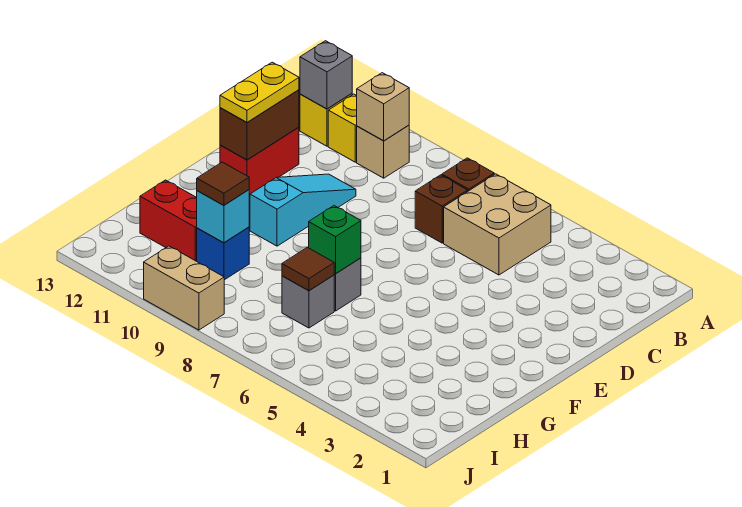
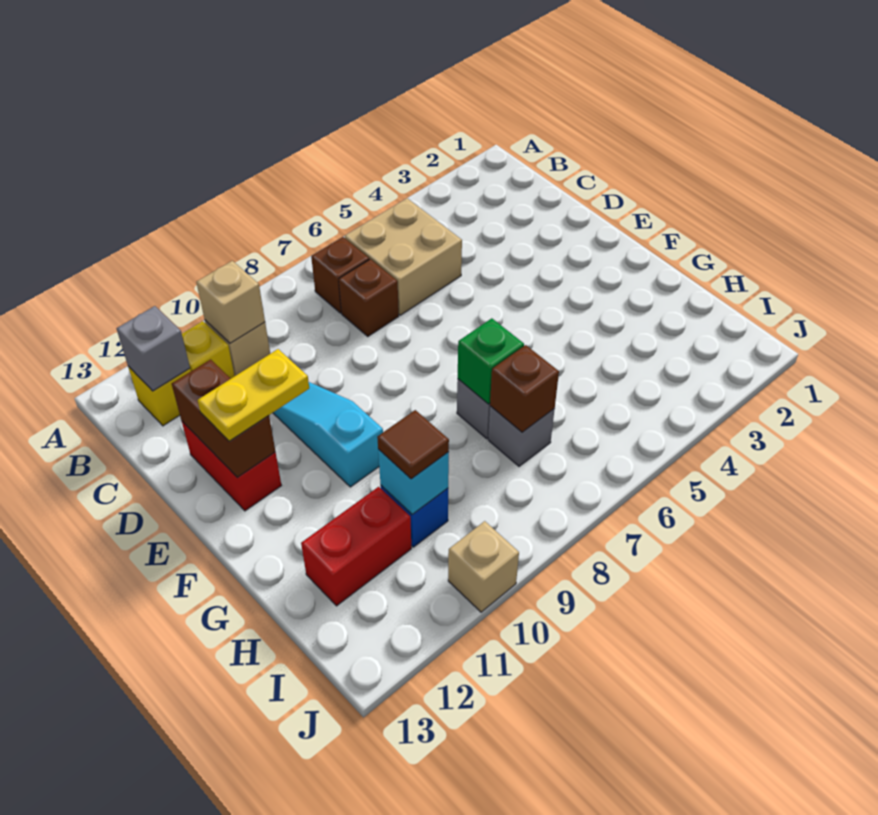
yellow plate D12:E12 level 3 -> yellow plate E11:E12 level 3
brown tile H7 level 2 -> brown brick H7 level 2
tan brick J9:J10 level 1 -> tan brick J10 level 1

